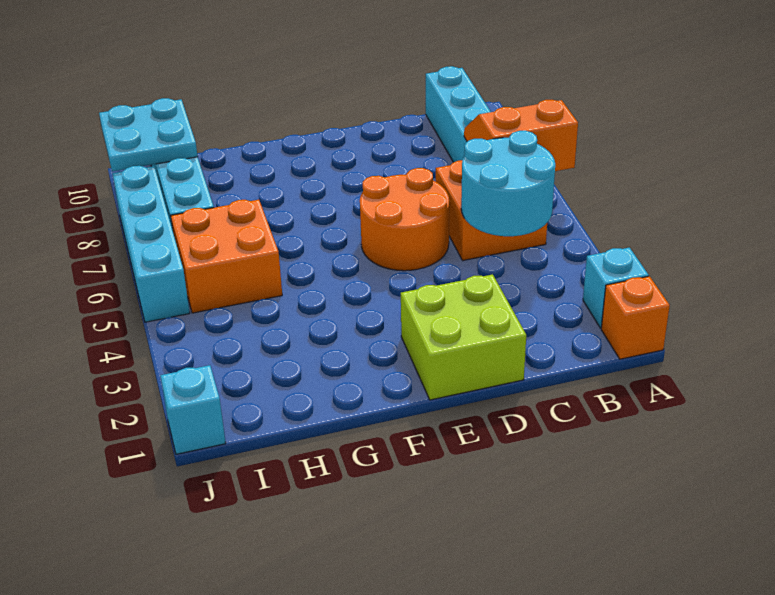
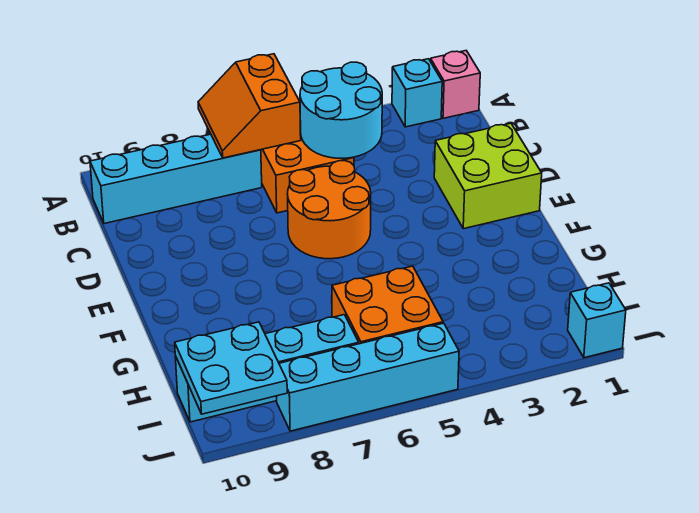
orange brick A1 level 1 -> pink brick A1 level 1

